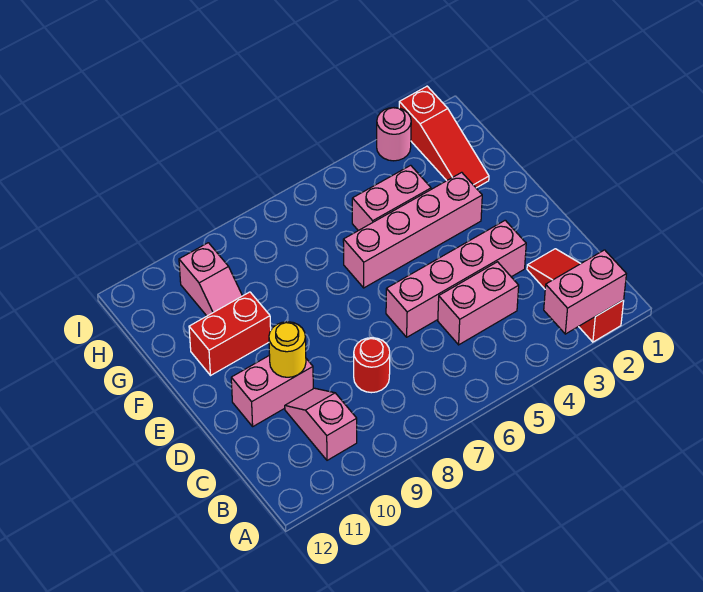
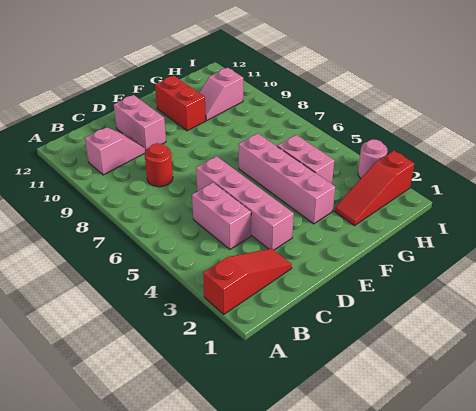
pink brick A2:A3 level 2 -> none
yellow round brick D10 level 2 -> none

